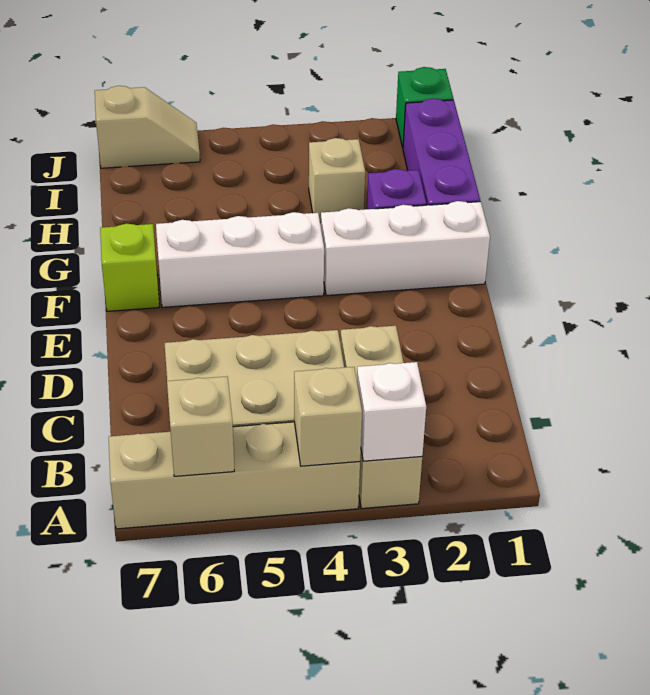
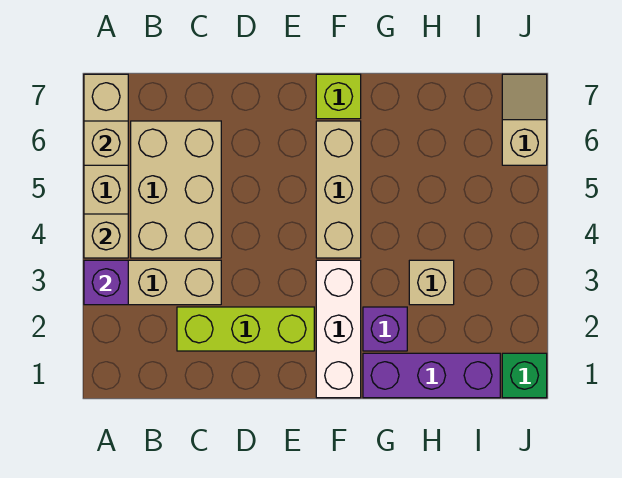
white brick A3 level 2 -> purple brick A3 level 2
none -> lime brick C2:E2 level 1
white brick F4:F6 level 1 -> tan brick F4:F6 level 1
tan slope J6:J7 level 1 top 7 -> tan slope J6:J7 level 1 top 6

